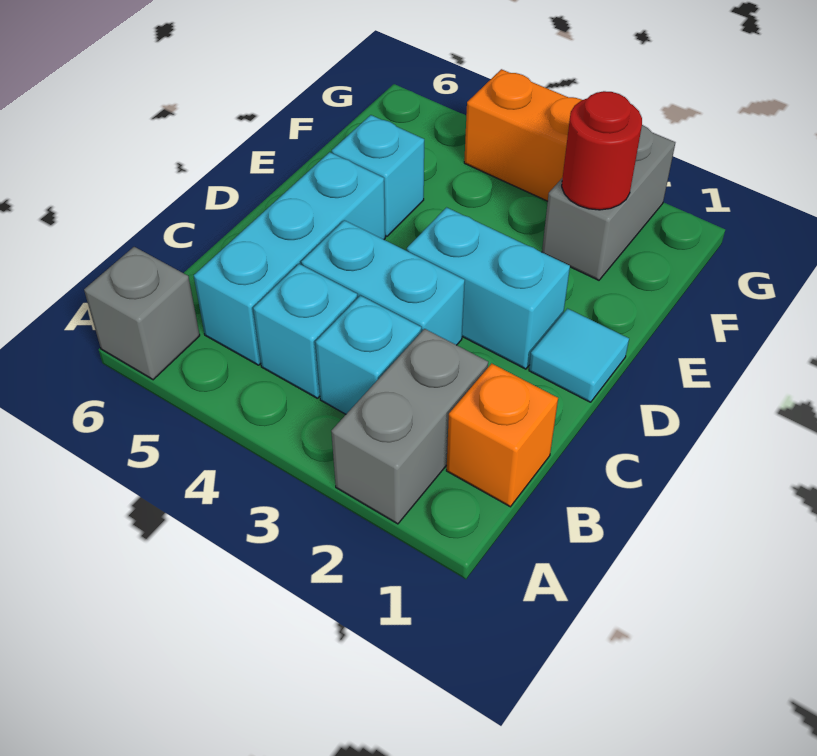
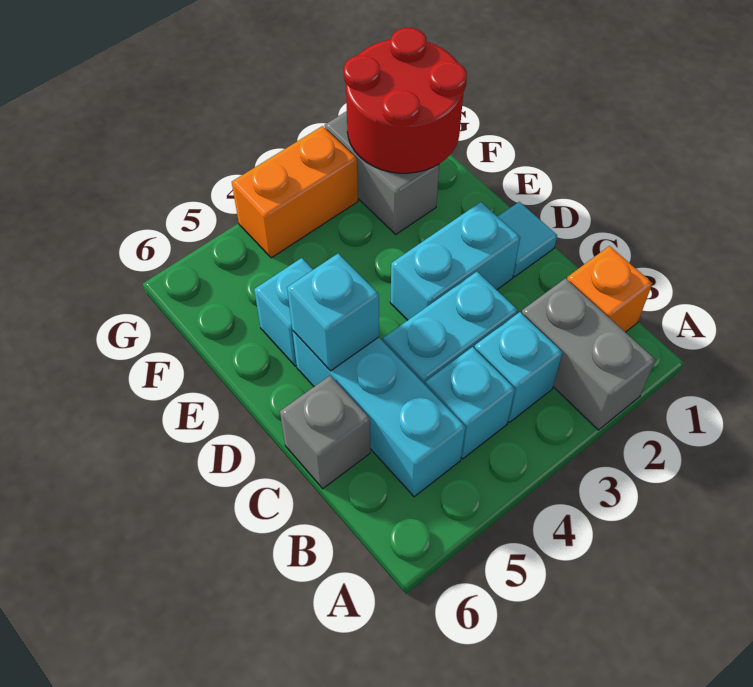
grey brick A6 level 1 -> grey brick C6 level 1
none -> cyan brick D5 level 2
red round brick F2 level 2 -> red round brick F1:G2 level 2

